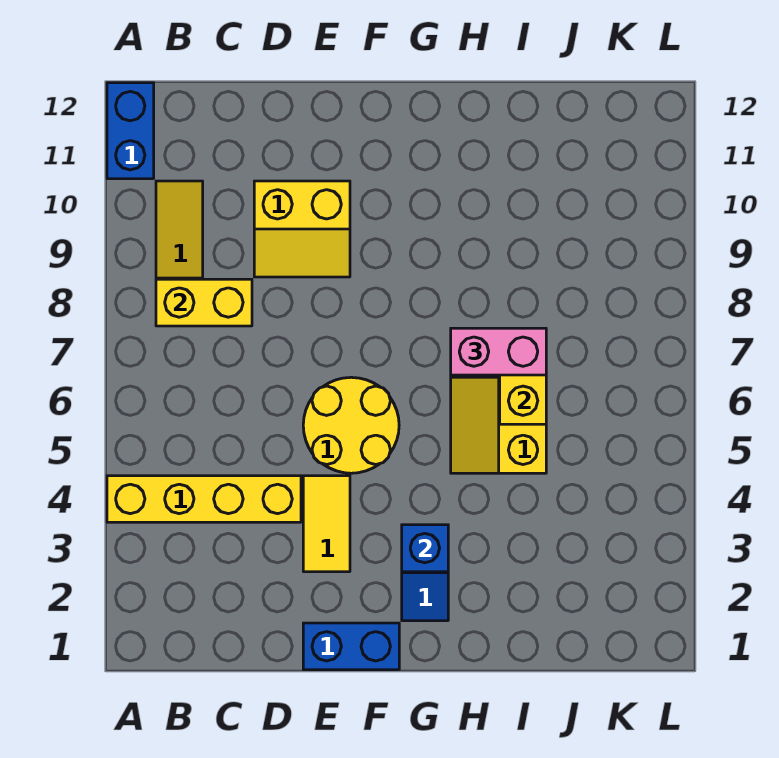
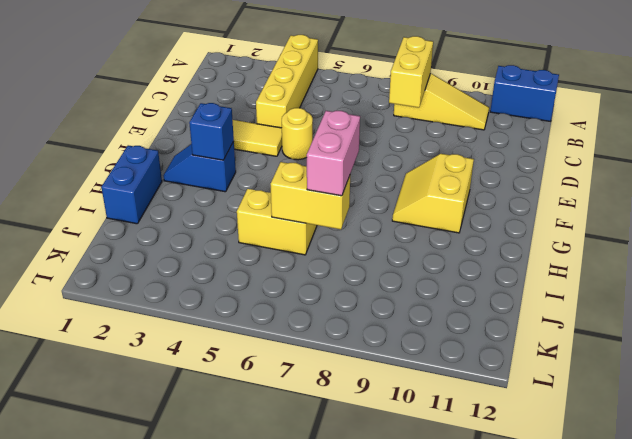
yellow slope D9:E10 level 1 top 10 -> yellow slope F9:G10 level 1 top 10
blue brick E1:F1 level 1 -> blue brick H1:I1 level 1
yellow round brick E5:F6 level 1 -> yellow round brick E5 level 1

